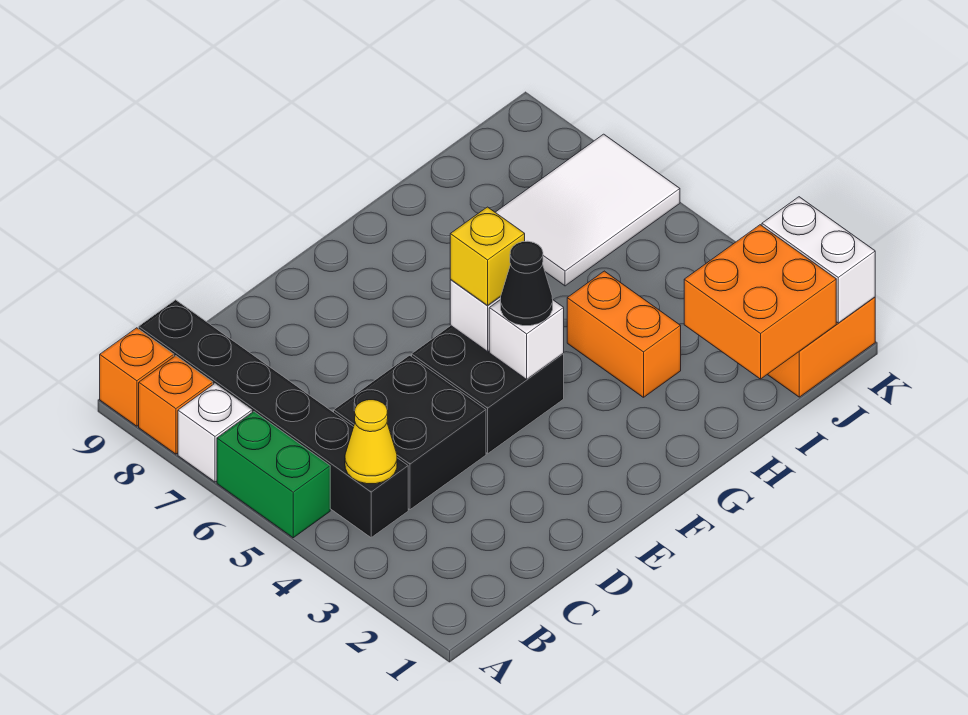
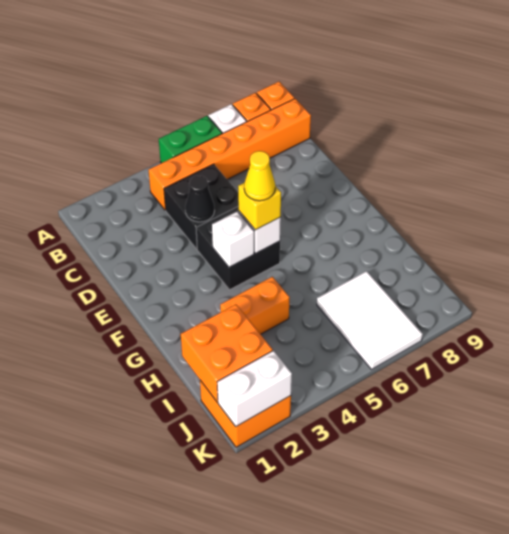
black brick B4:B9 level 1 -> orange brick B4:B9 level 1
yellow cone B4 level 2 -> yellow cone F5 level 4
black cone F4 level 3 -> black cone D4 level 2

